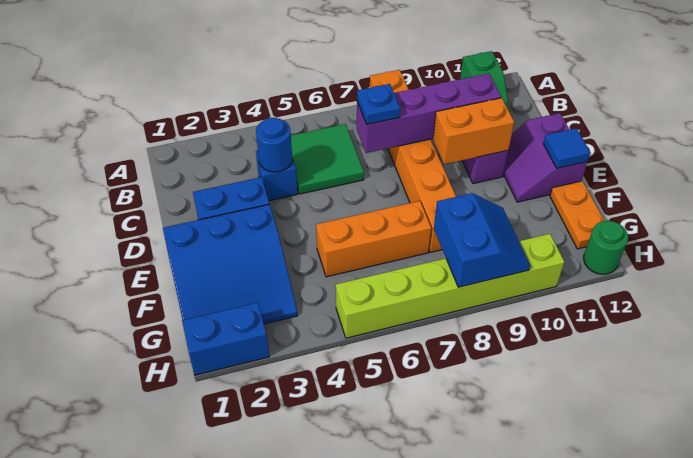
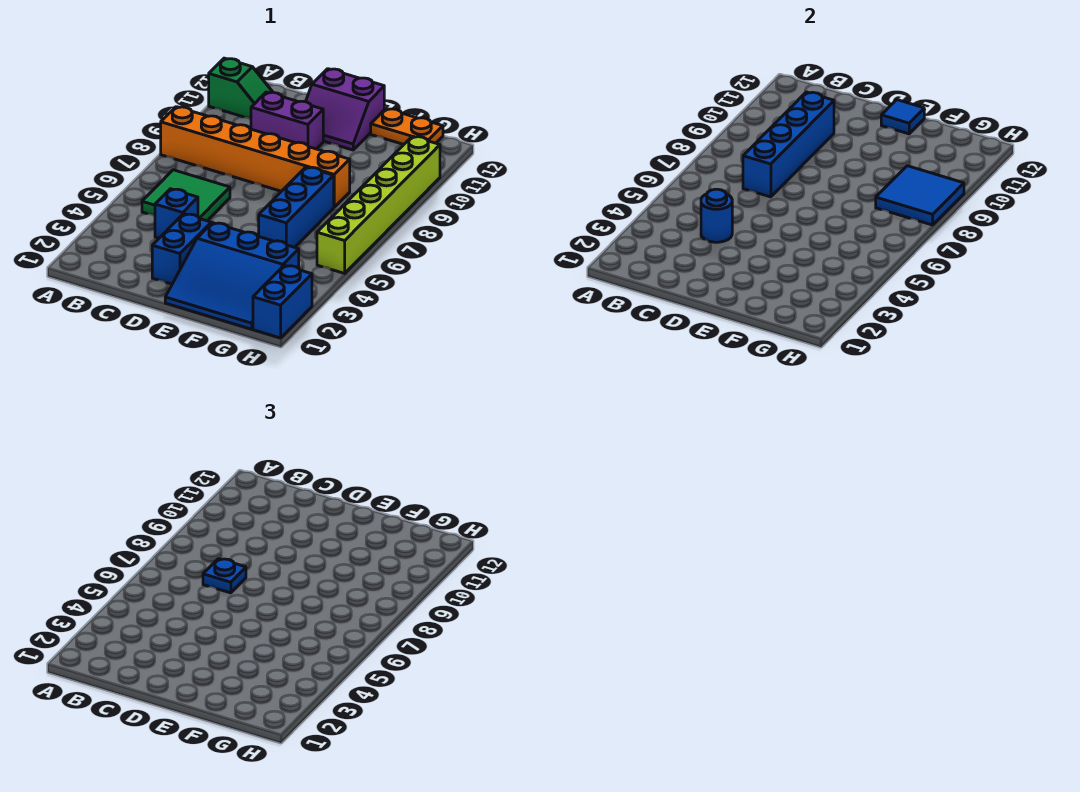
purple brick C7:C10 level 2 -> blue brick C7:C10 level 2
orange brick D9:D10 level 2 -> none
blue slope E1:G3 level 1 top E -> blue slope E1:G3 level 1 top 3
orange brick F5:F7 level 1 -> blue brick F5:F7 level 1
blue slope G8:H9 level 2 top 8 -> blue tile G8:H9 level 2
green round brick H12 level 1 -> none

